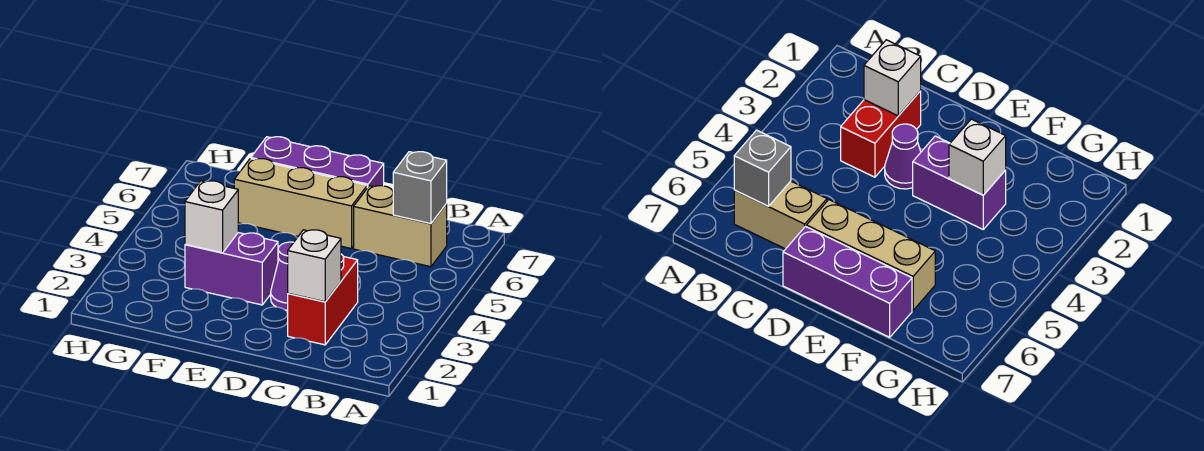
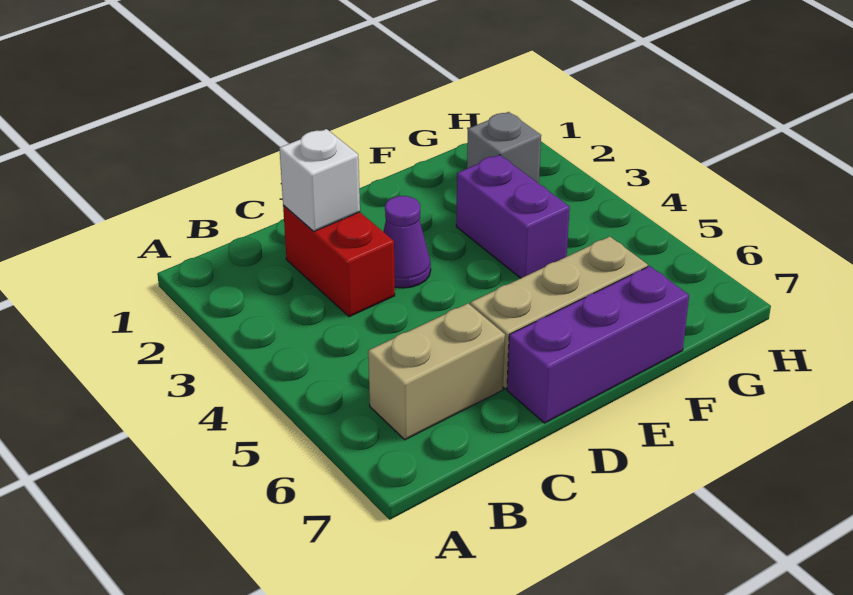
grey brick B6 level 2 -> grey brick G2 level 1
purple brick E3:F3 level 1 -> purple brick F3:F4 level 1
white brick F3 level 2 -> none

